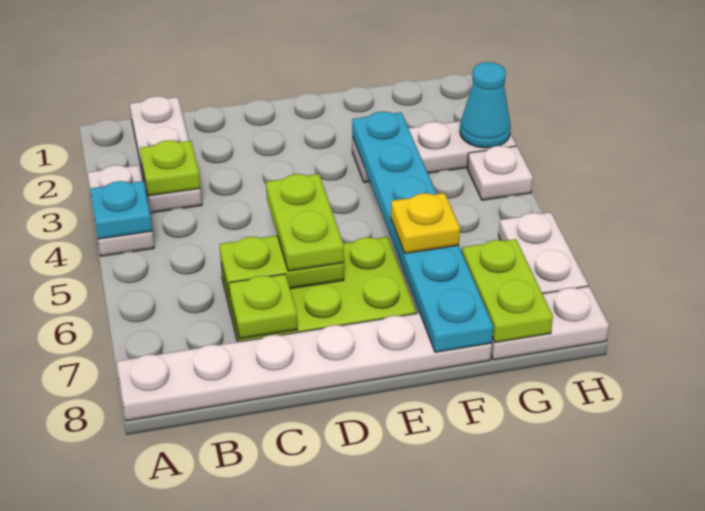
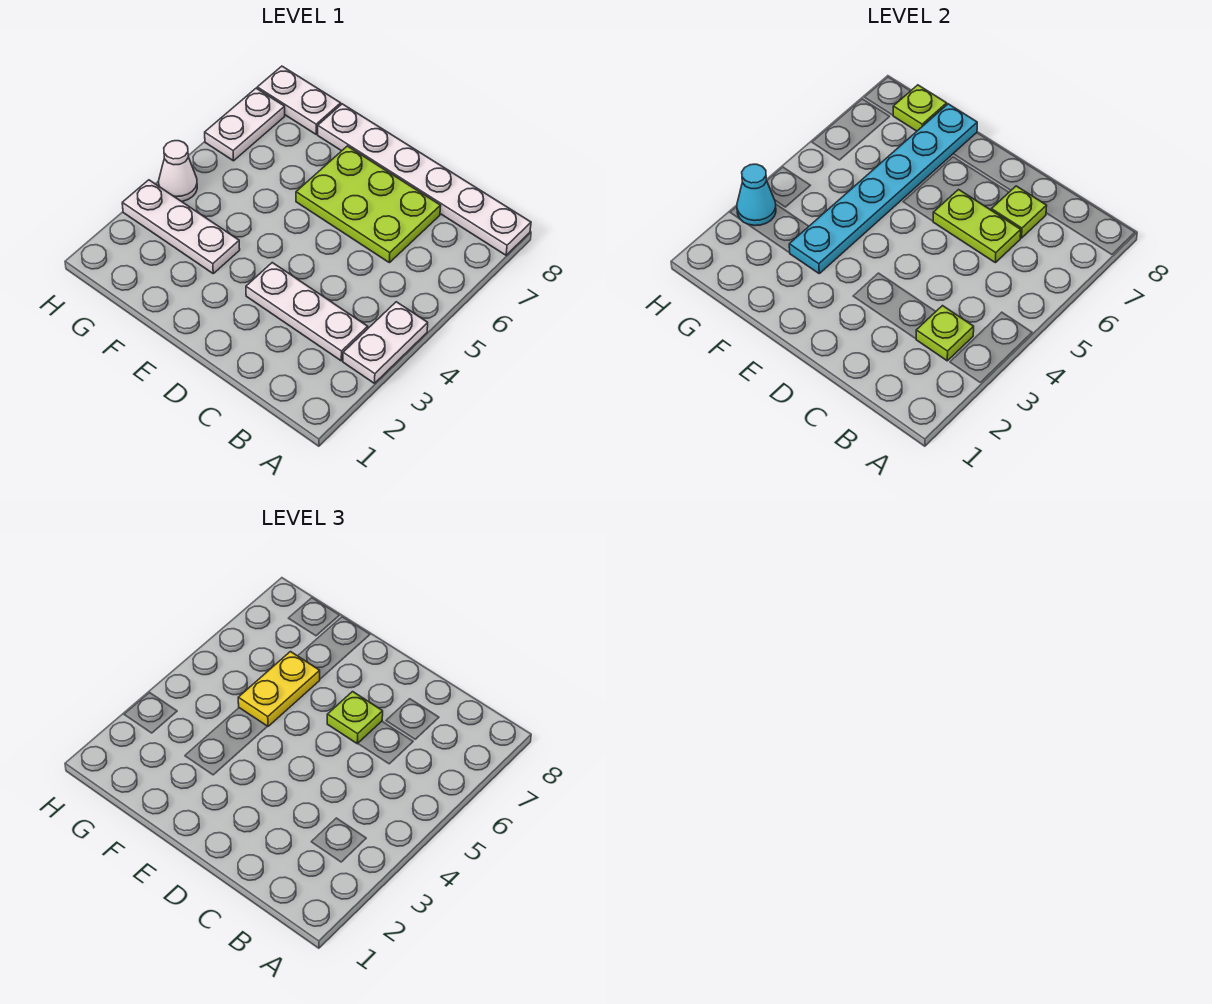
cyan plate A4 level 2 -> none
white plate B1:B3 level 1 -> white plate B3:D3 level 1
lime plate D5:D6 level 3 -> lime plate D6 level 3
yellow plate F6 level 3 -> yellow plate F5:F6 level 3
lime plate G7:G8 level 2 -> lime plate G8 level 2
white plate H4 level 1 -> white cone H4 level 1

